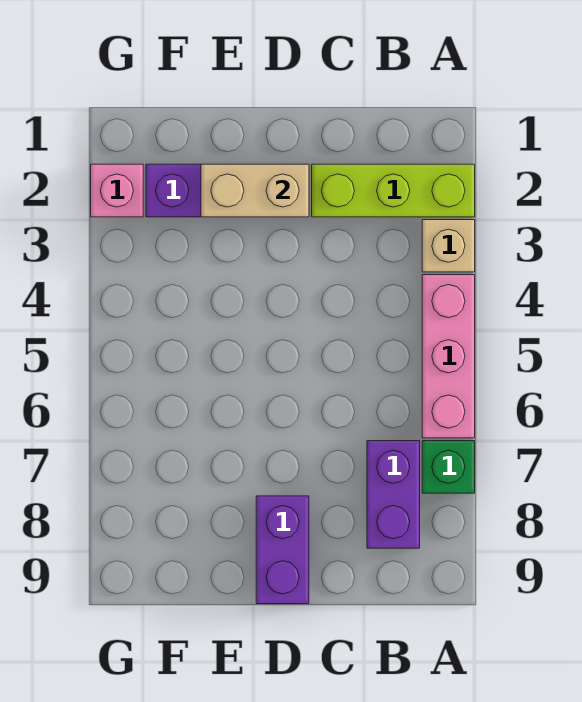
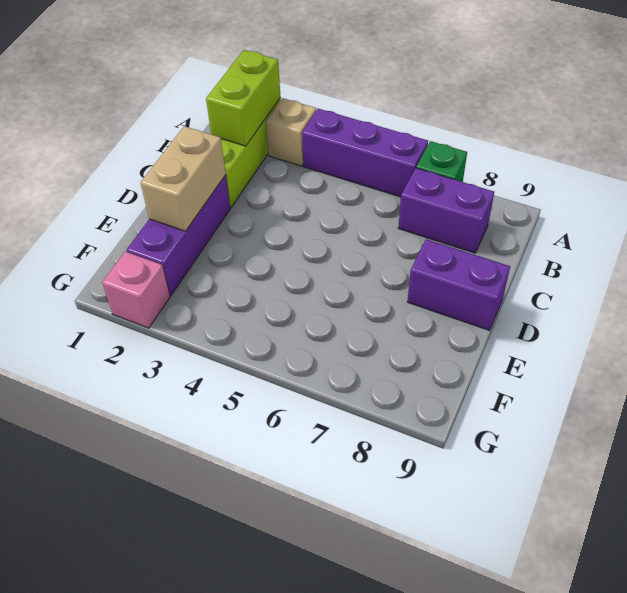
none -> lime brick A2:B2 level 2
pink brick A4:A6 level 1 -> purple brick A4:A6 level 1

